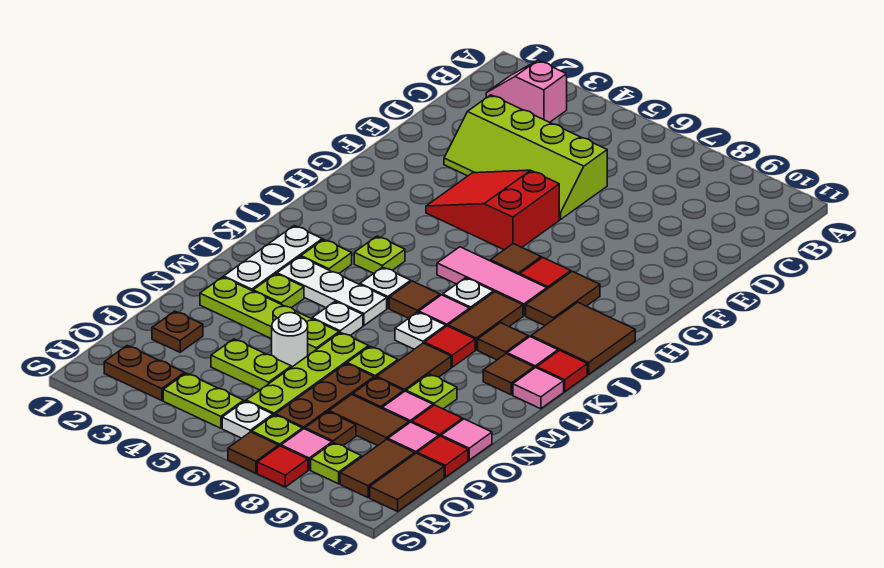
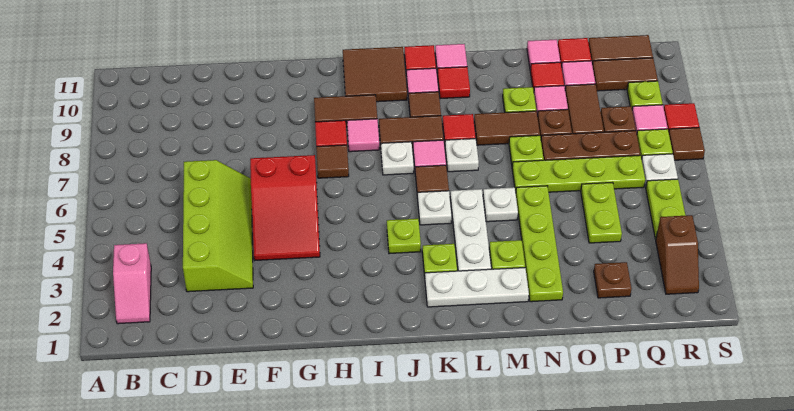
pink tile I6:I8 level 1 -> pink tile I8 level 1
brown tile L10 level 1 -> red tile L10 level 1
white round brick O5 level 1 -> none
brown plate R2:R3 level 1 -> brown slope R2:R3 level 1 top 3

